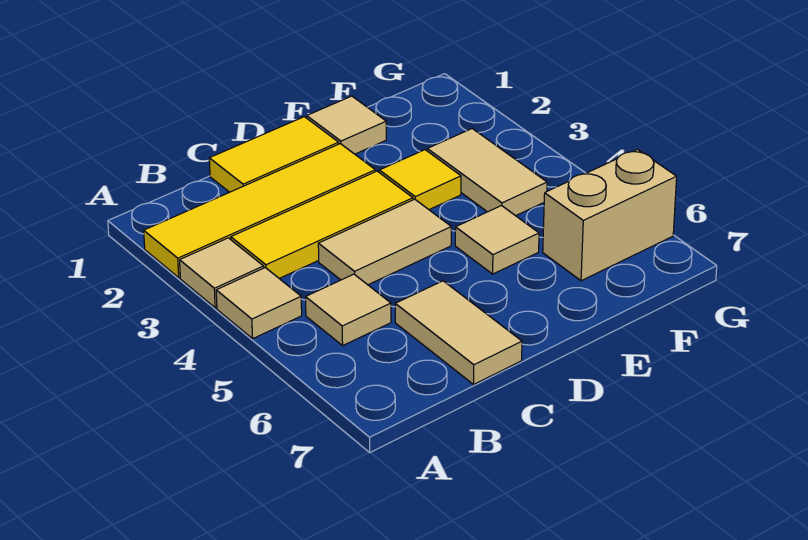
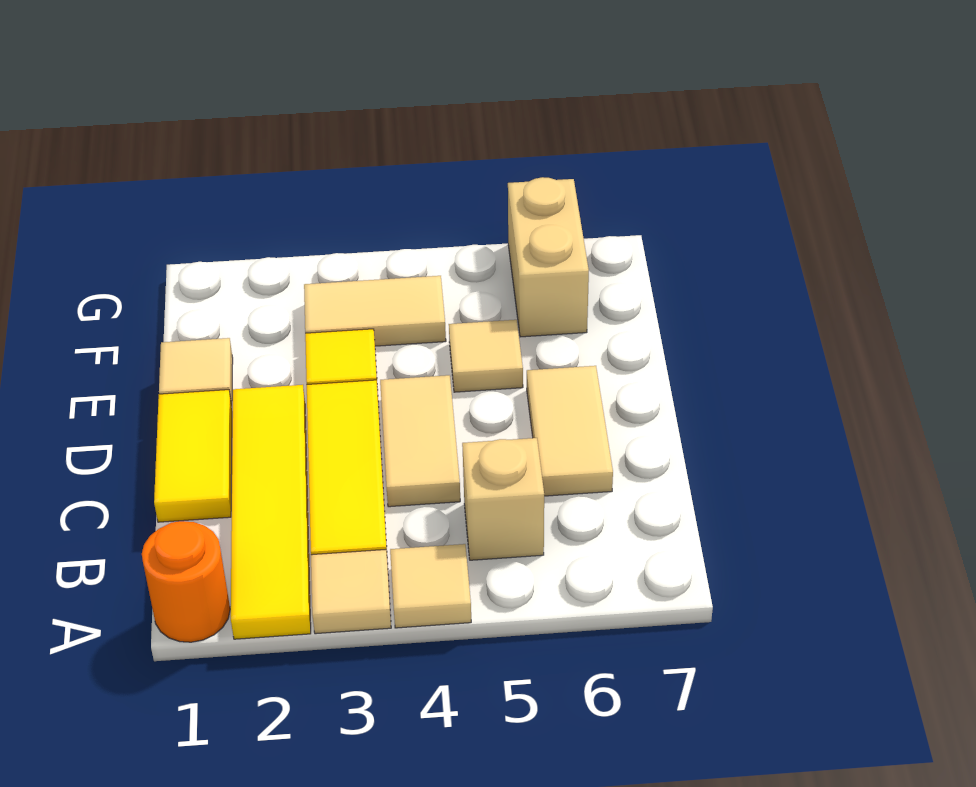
none -> orange round brick A1 level 1
tan tile B5 level 1 -> tan brick B5 level 1
tan tile C6:C7 level 1 -> tan tile C6:D6 level 1

